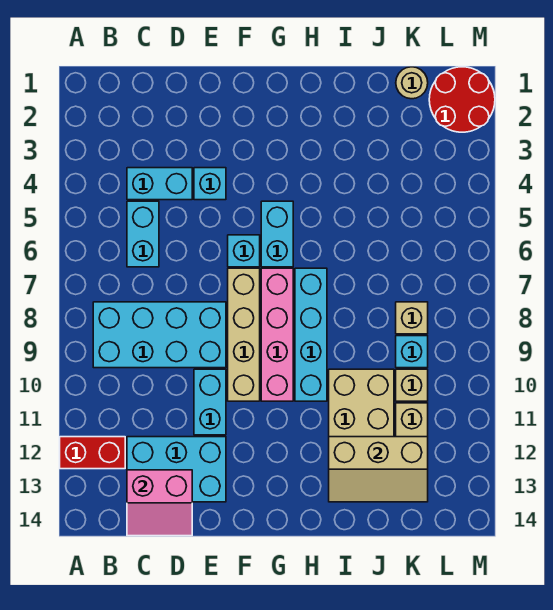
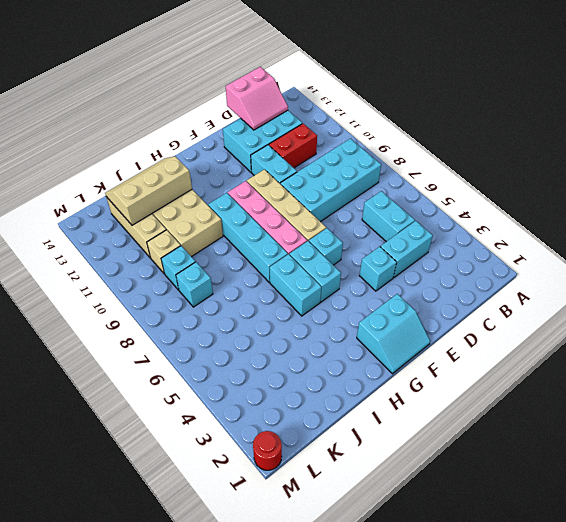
red brick A12:B12 level 1 -> red brick C11:D11 level 1
pink slope C13:D14 level 2 top 13 -> pink slope C13:D14 level 2 top 14
none -> cyan slope F1:G2 level 1 top 2
none -> cyan brick H5:H6 level 1
tan round brick K1 level 1 -> none
tan brick K8 level 1 -> cyan brick K8 level 1
red round brick L1:M2 level 1 -> red round brick M1 level 1

